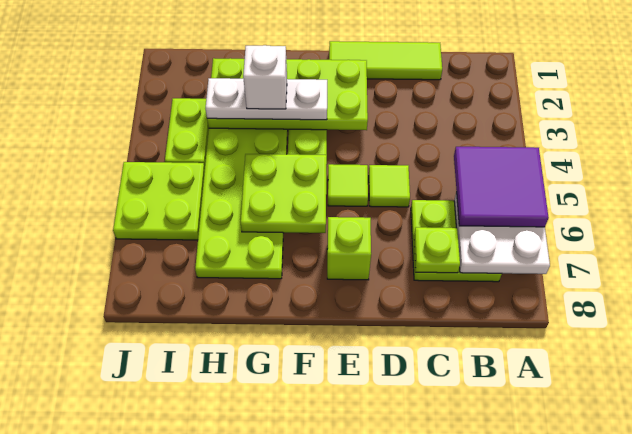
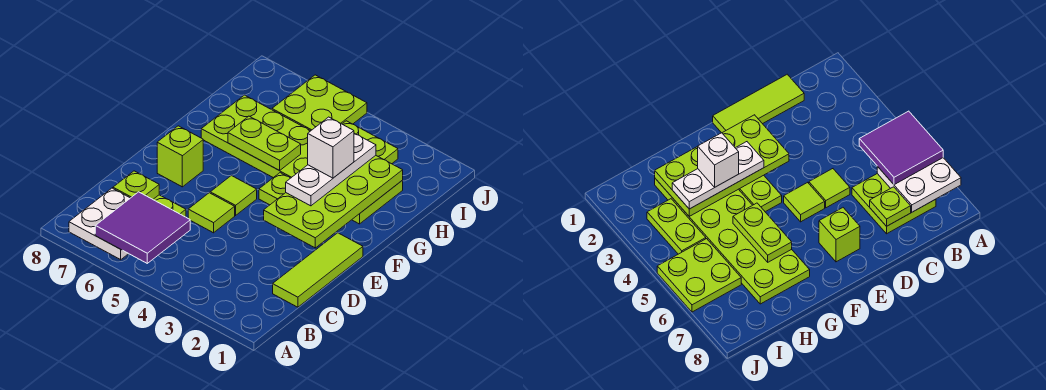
lime plate F5:G6 level 2 -> lime plate G5:G6 level 2

